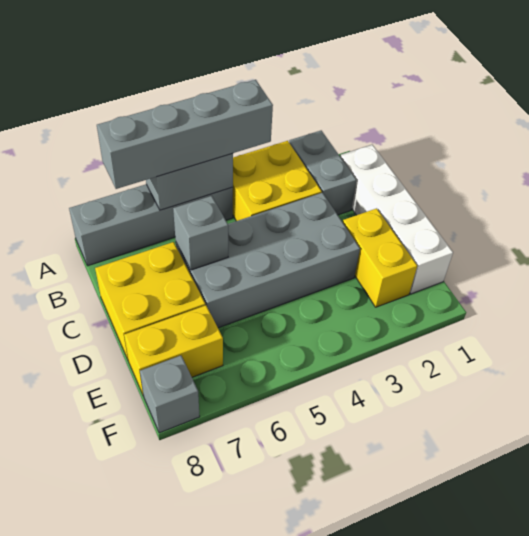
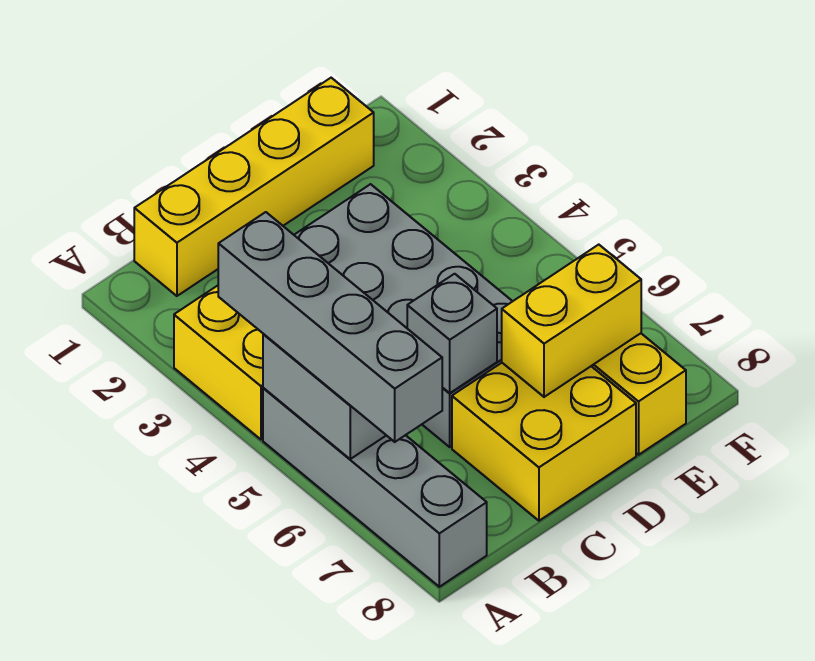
grey brick A2:B2 level 1 -> none
white brick B1:E1 level 1 -> yellow brick B1:E1 level 1
yellow brick D2:E2 level 1 -> yellow brick D7:E7 level 2
grey brick F8 level 1 -> none

